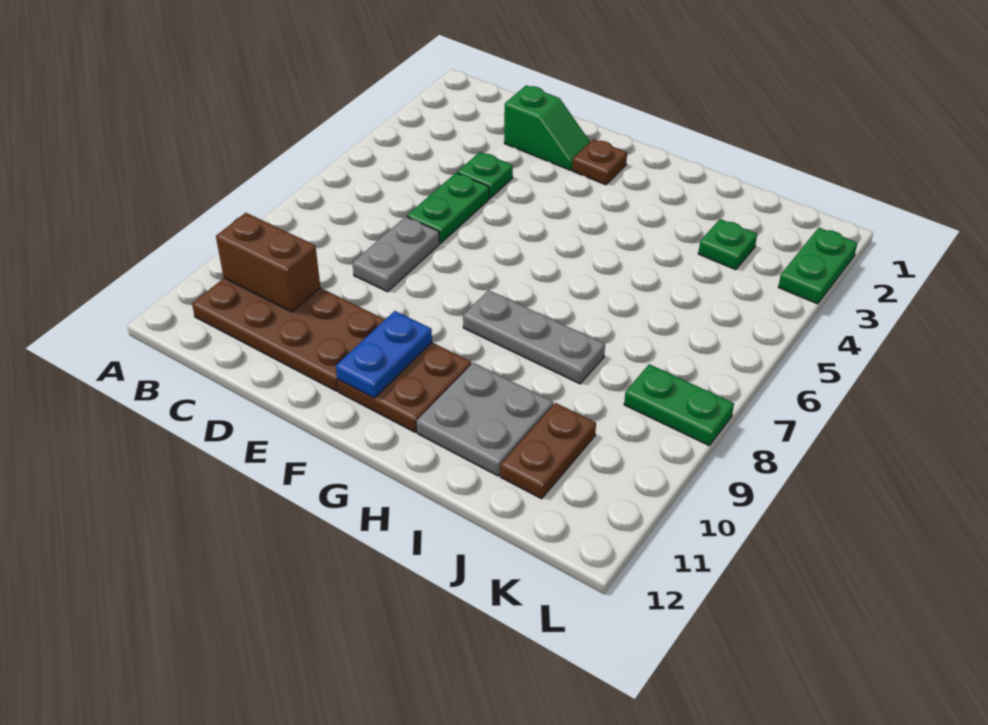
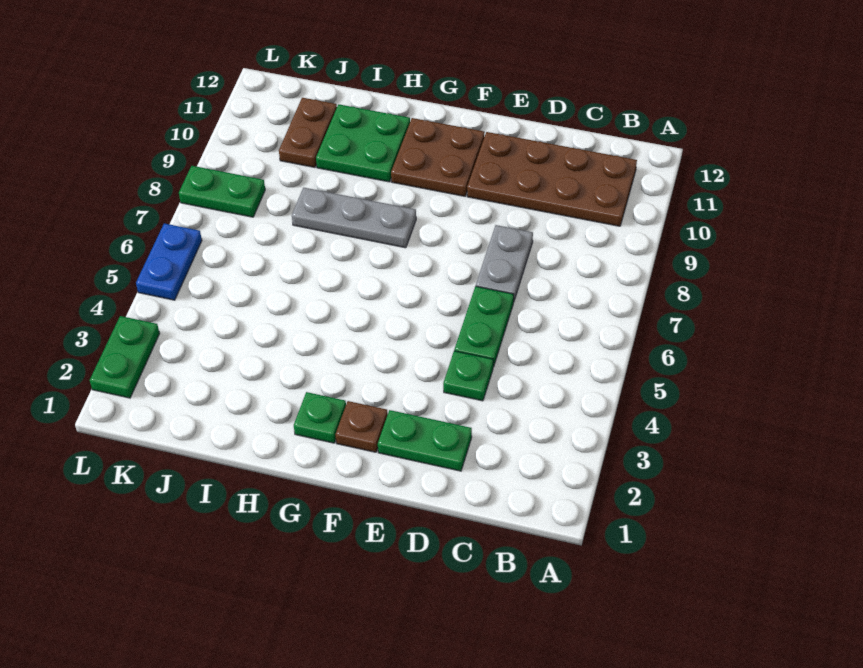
brown brick B10:C10 level 2 -> none
green slope D2:E2 level 1 top D -> green plate D2:E2 level 1
blue plate F10:F11 level 2 -> blue plate L5:L6 level 1
grey plate H10:I11 level 1 -> green plate H10:I11 level 1
green plate J3 level 1 -> green plate G2 level 1

